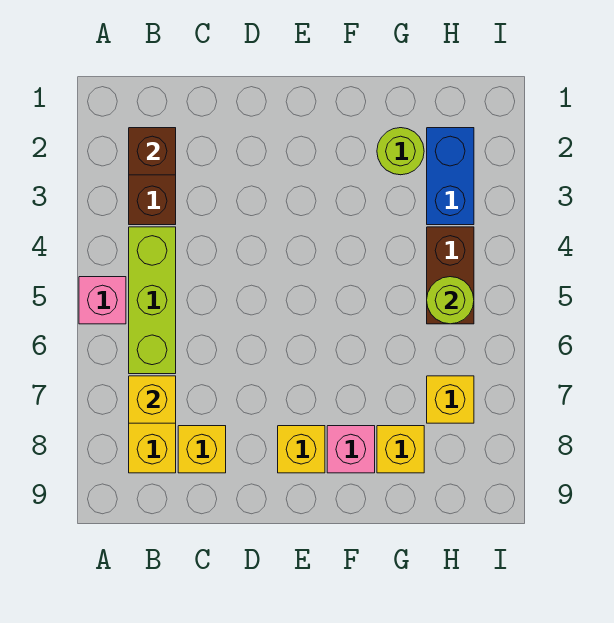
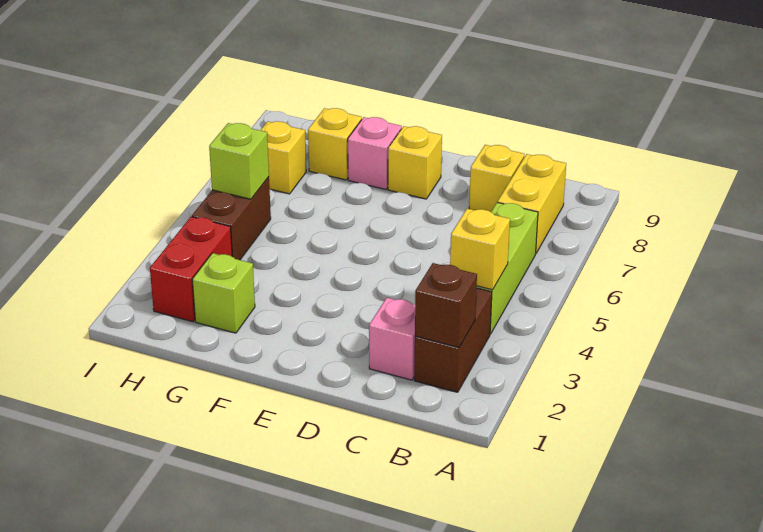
pink brick A5 level 1 -> pink brick C2 level 1
yellow brick B7 level 2 -> yellow brick B4 level 2
lime round brick G2 level 1 -> lime brick G2 level 1
blue brick H2:H3 level 1 -> red brick H2:H3 level 1
lime round brick H5 level 2 -> lime brick H5 level 2

